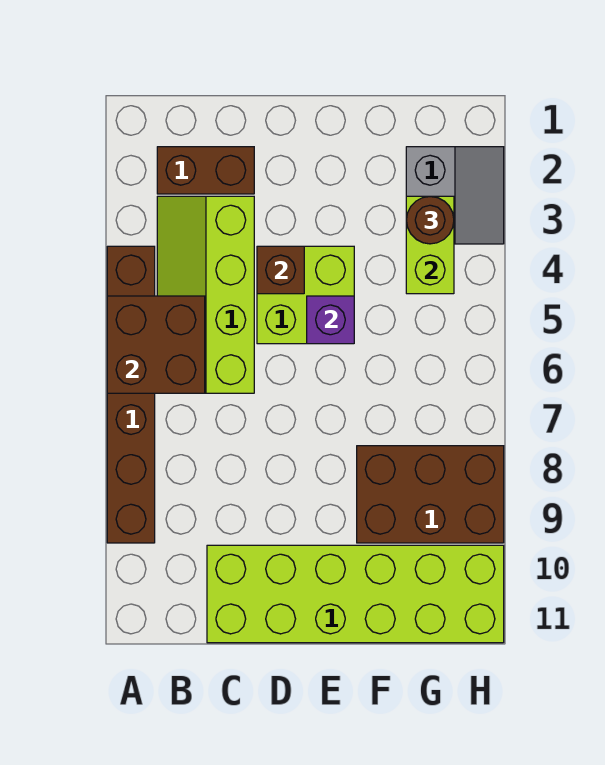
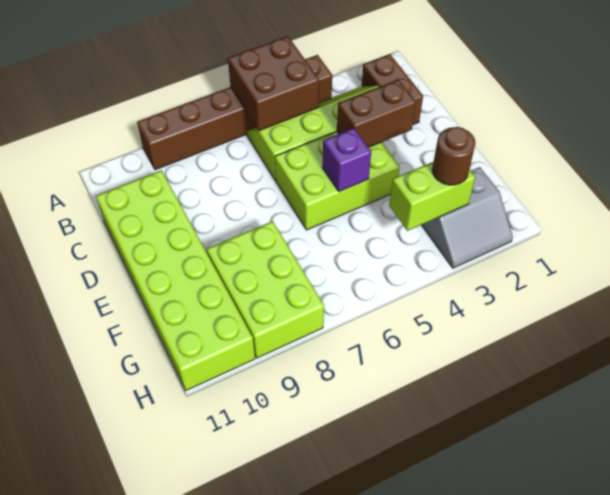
lime brick D4:E5 level 1 -> lime brick D4:E6 level 1
brown brick D4 level 2 -> brown brick D3:D4 level 2
brown brick F8:H9 level 1 -> lime brick F8:H9 level 1

